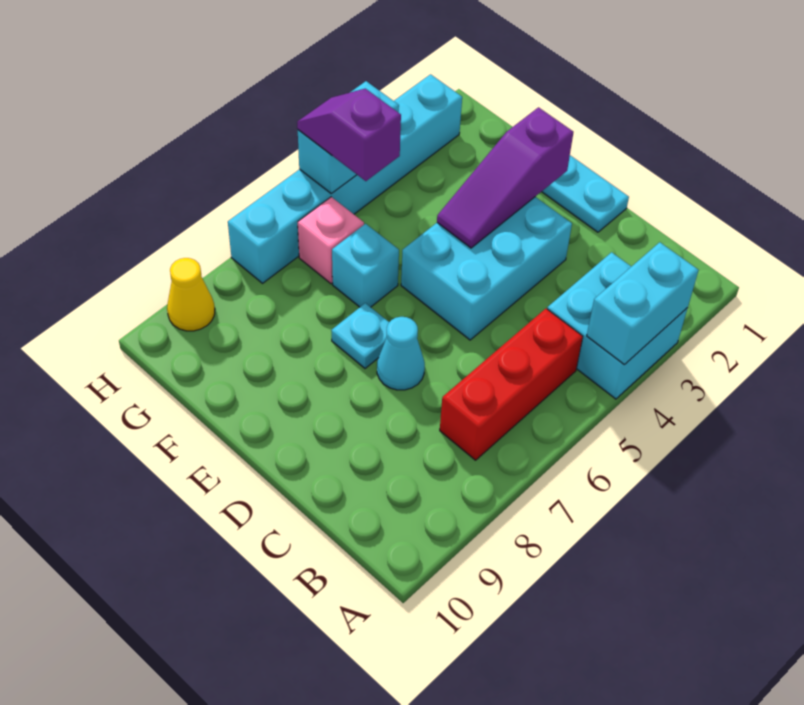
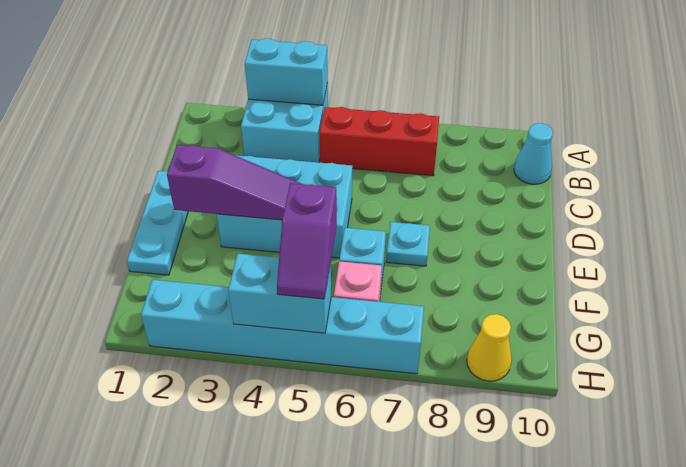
cyan cone D7 level 1 -> cyan cone B10 level 1

